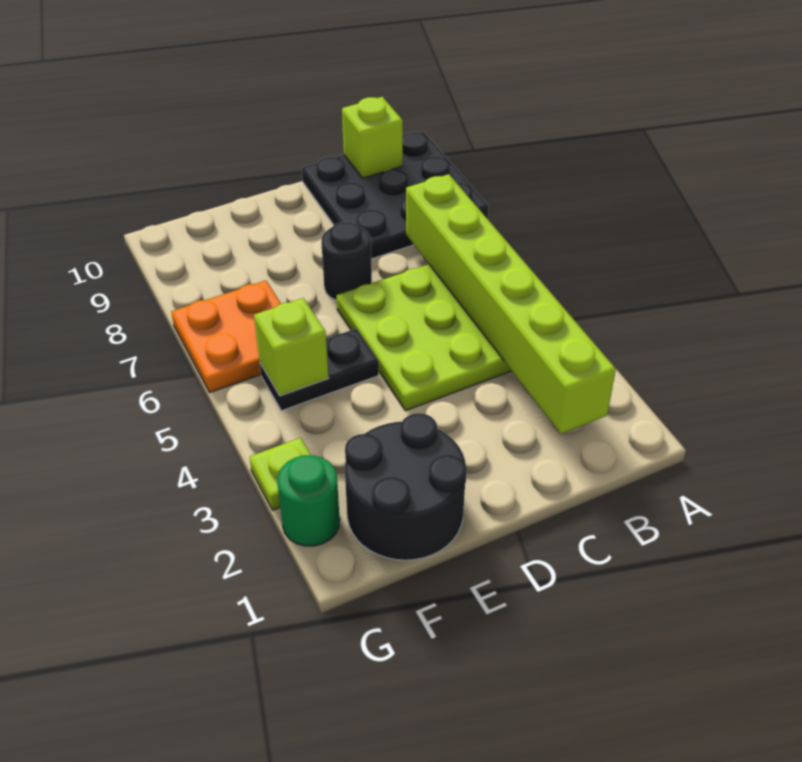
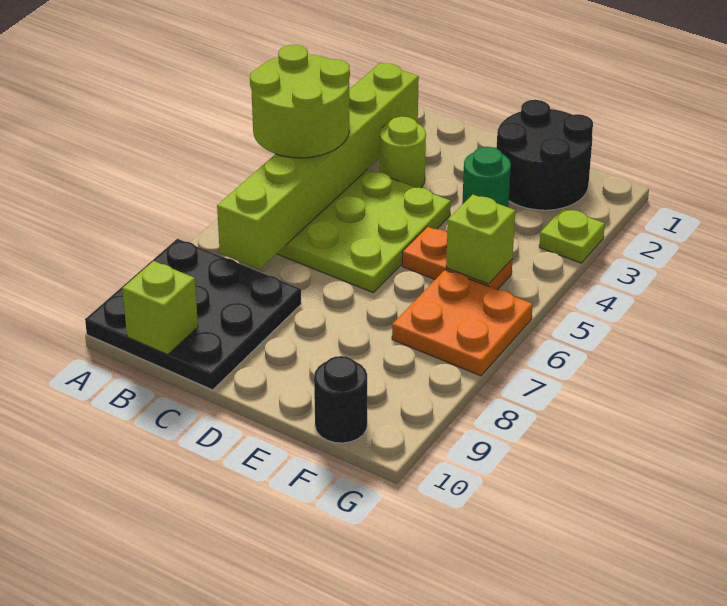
none -> lime round brick A4:B5 level 3
none -> lime round brick C3 level 1
black round brick D7 level 1 -> black round brick F10 level 1
black plate E5:F5 level 1 -> orange plate E5:F5 level 1
green round brick G2 level 1 -> green round brick E3 level 1

